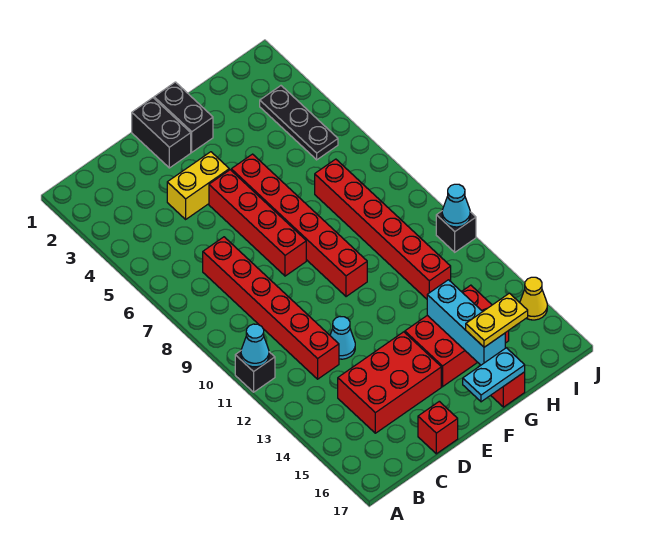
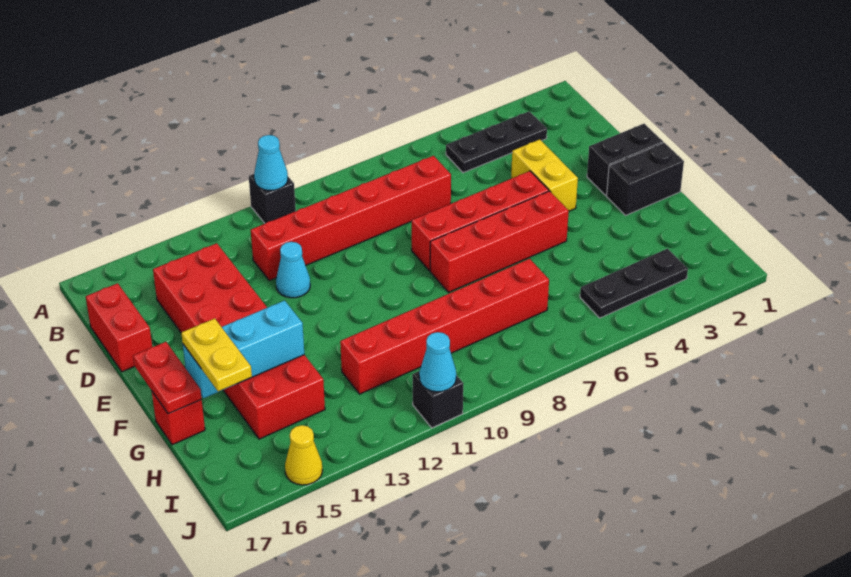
none -> black plate B3:B5 level 1
red brick D17 level 1 -> red brick C17:D17 level 1
red brick F5:F10 level 1 -> red brick F5:F8 level 1
cyan plate F17:G17 level 2 -> red plate F17:G17 level 2

